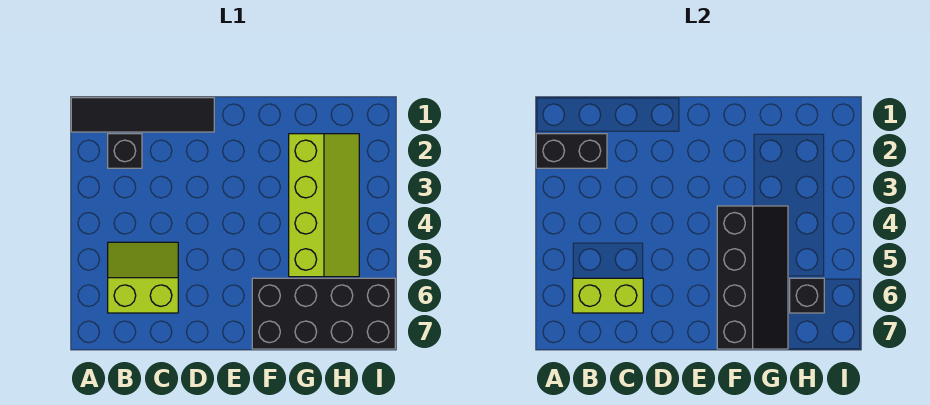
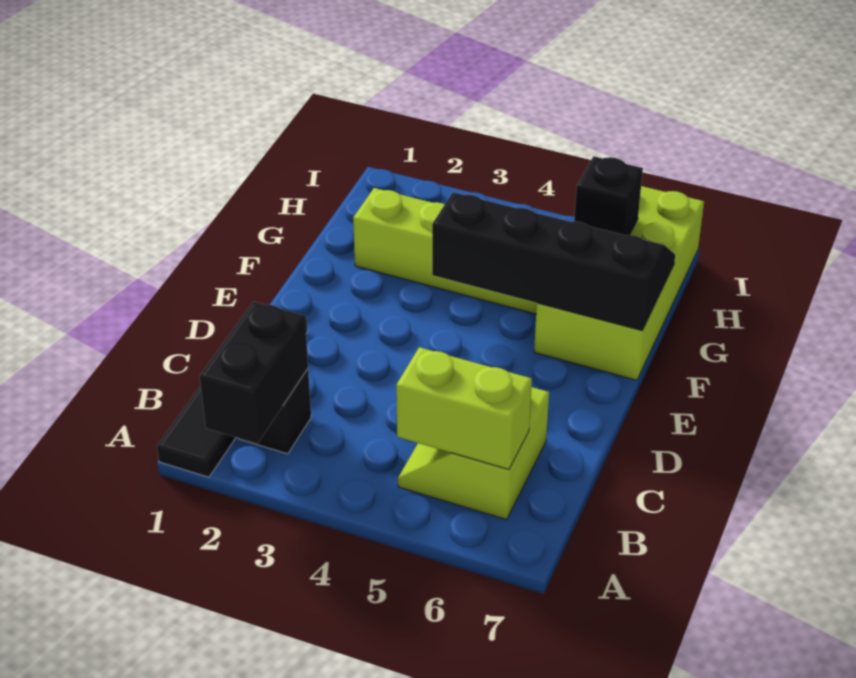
lime brick B6:C6 level 2 -> lime brick B5:B6 level 2
black brick F6:I7 level 1 -> lime brick F6:I7 level 1

